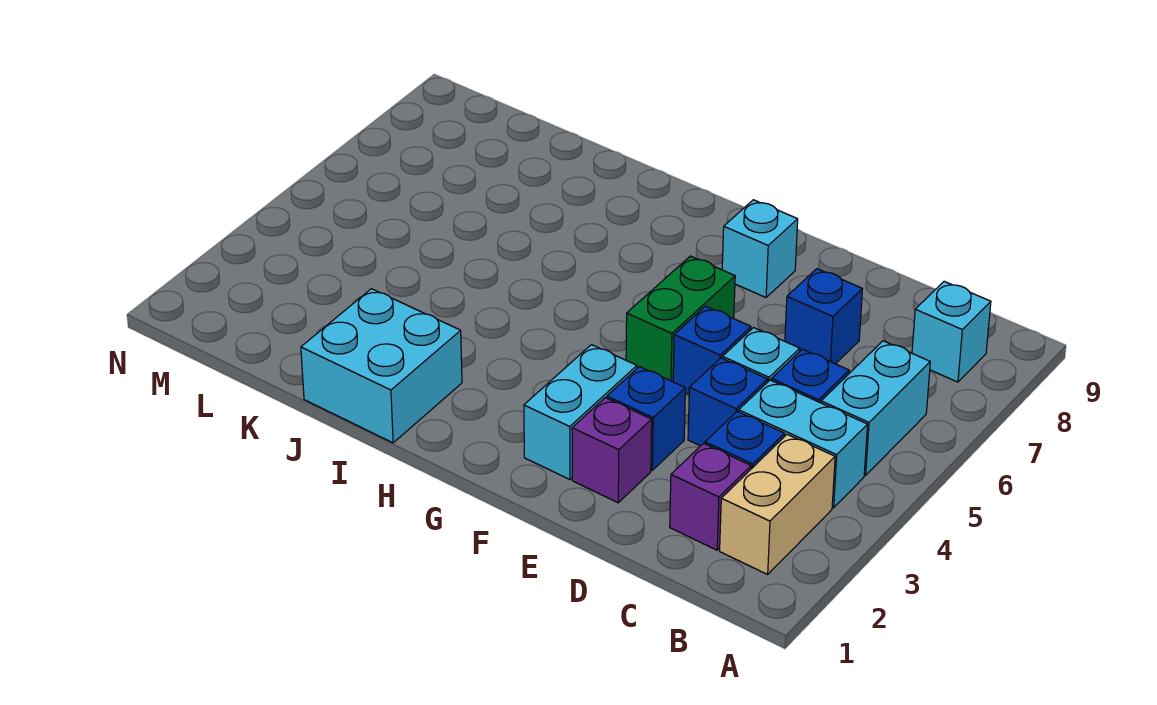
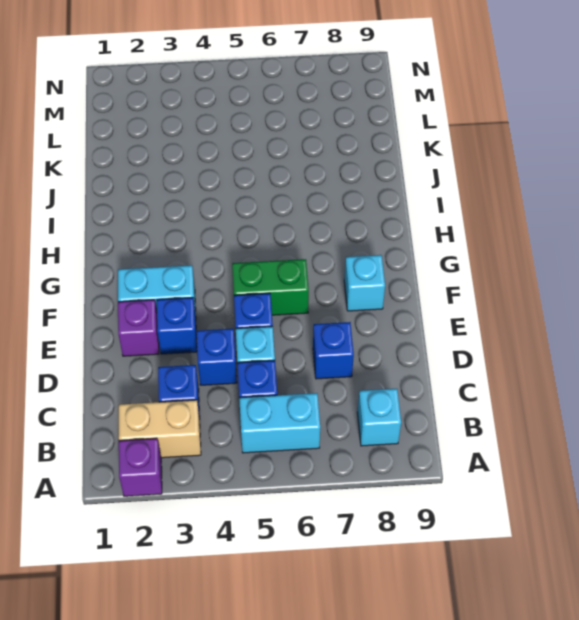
cyan brick B4:C4 level 1 -> none
purple brick C2 level 1 -> purple brick A2 level 1
cyan brick I1:J2 level 1 -> none

